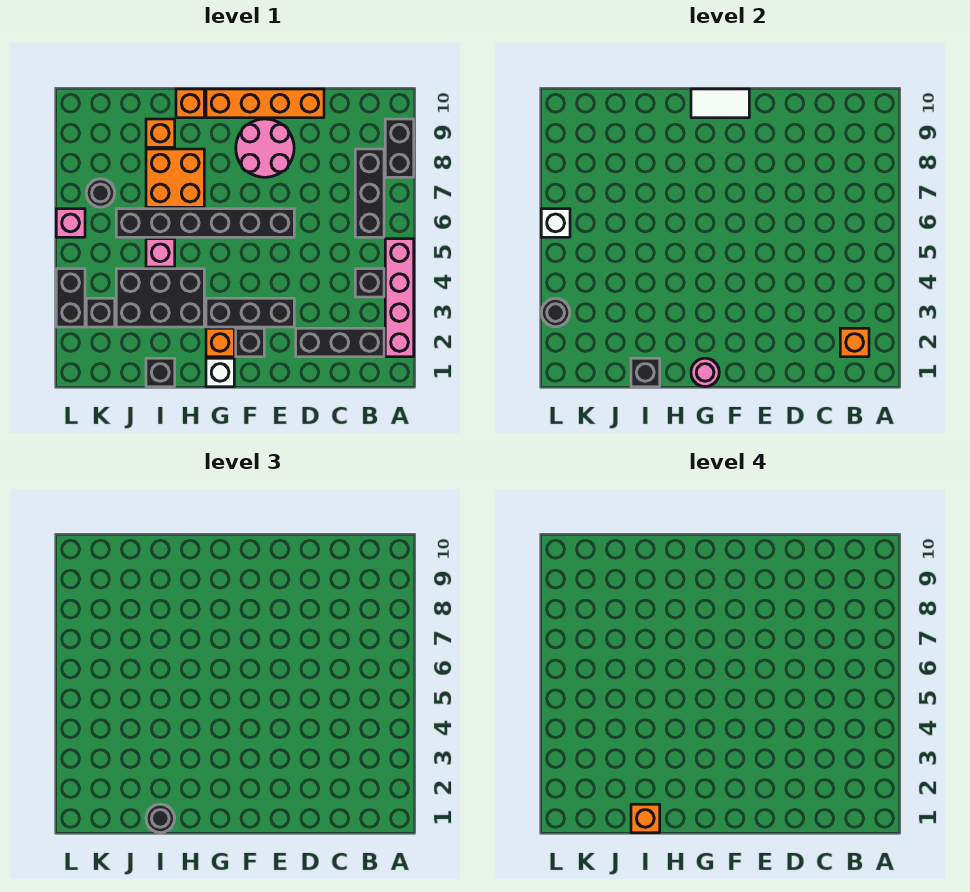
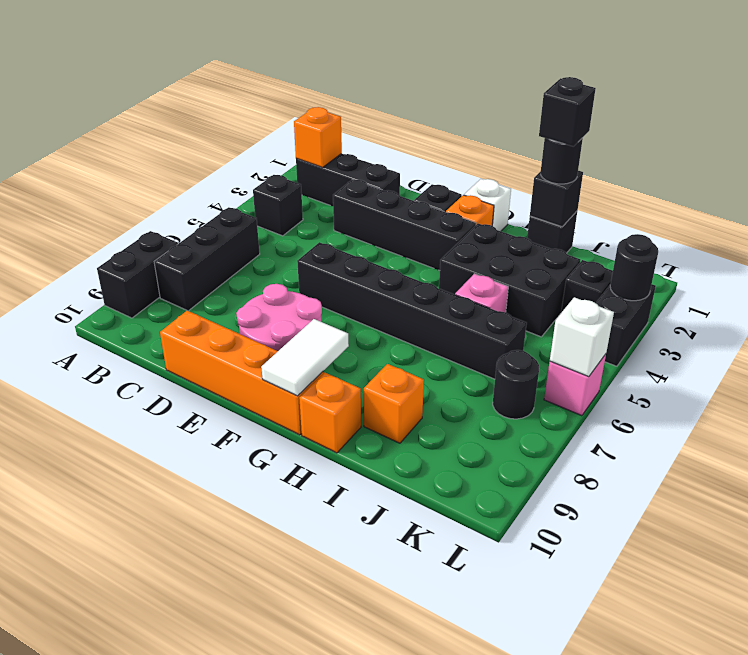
pink brick A2:A5 level 1 -> none
black brick E3:G3 level 1 -> black brick D3:G3 level 1
white tile F10:G10 level 2 -> white tile G9:G10 level 2
pink round brick G1 level 2 -> none
orange brick H7:I8 level 1 -> none
orange brick I1 level 4 -> black brick I1 level 4

